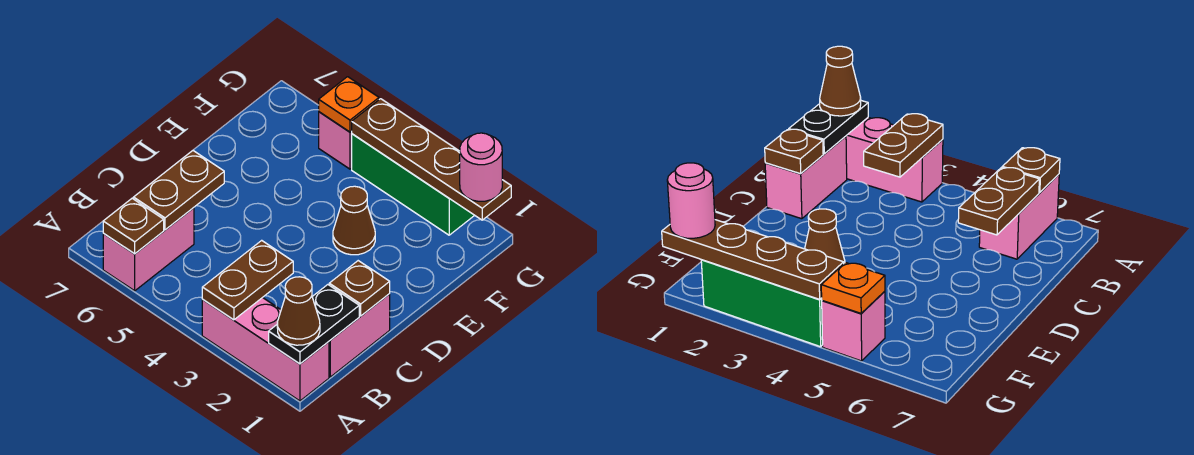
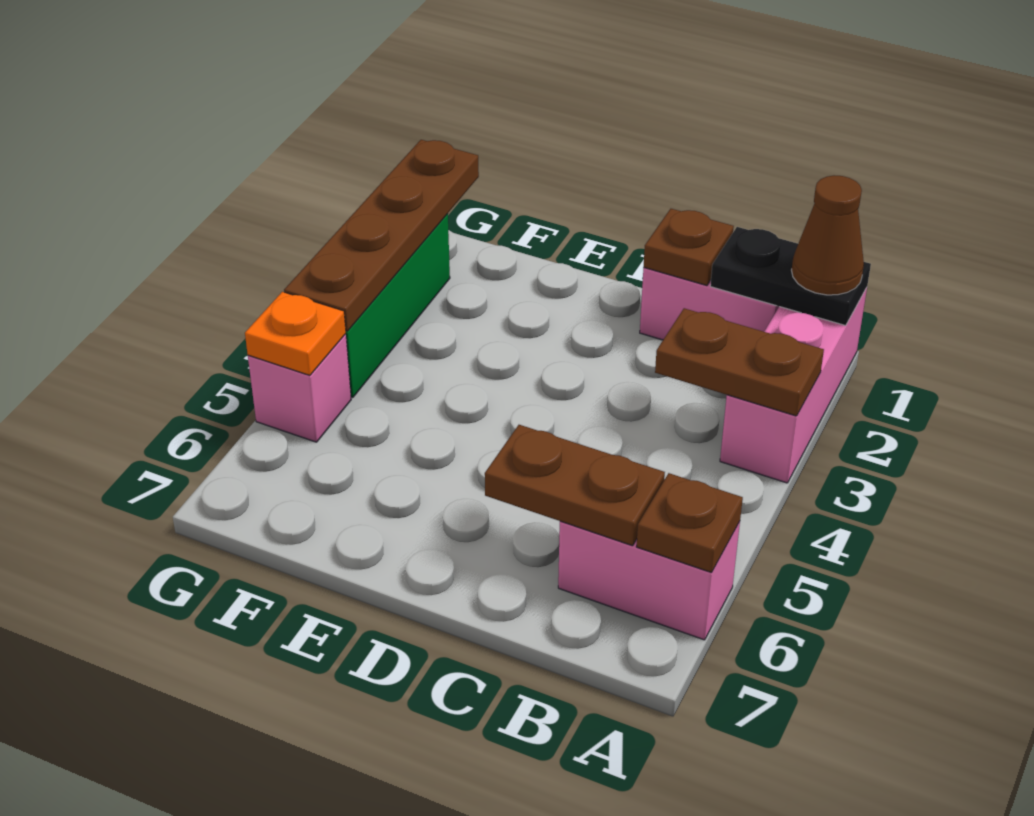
brown cone E3 level 1 -> none
pink round brick G1 level 3 -> none

